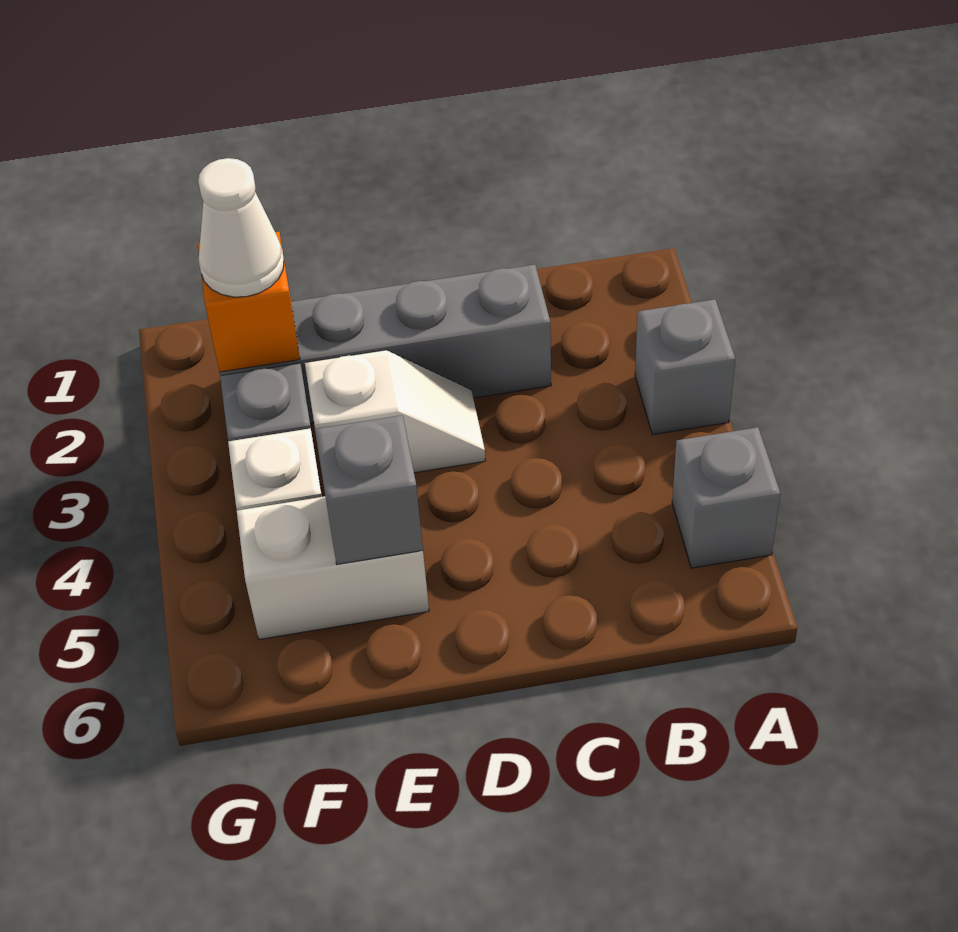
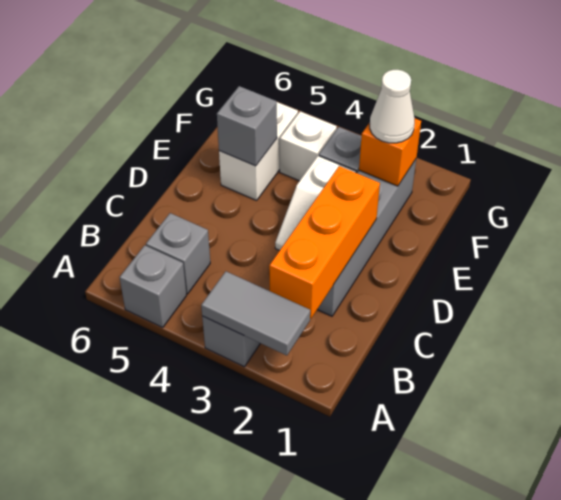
none -> grey tile A2:A3 level 2
none -> orange brick B2:D2 level 2
none -> grey brick B5 level 1

